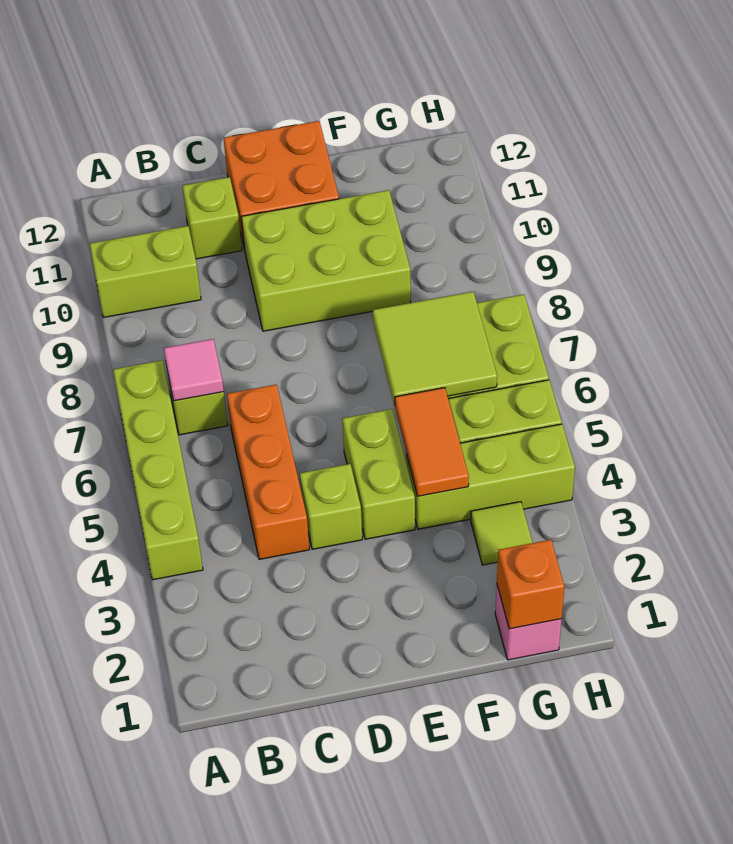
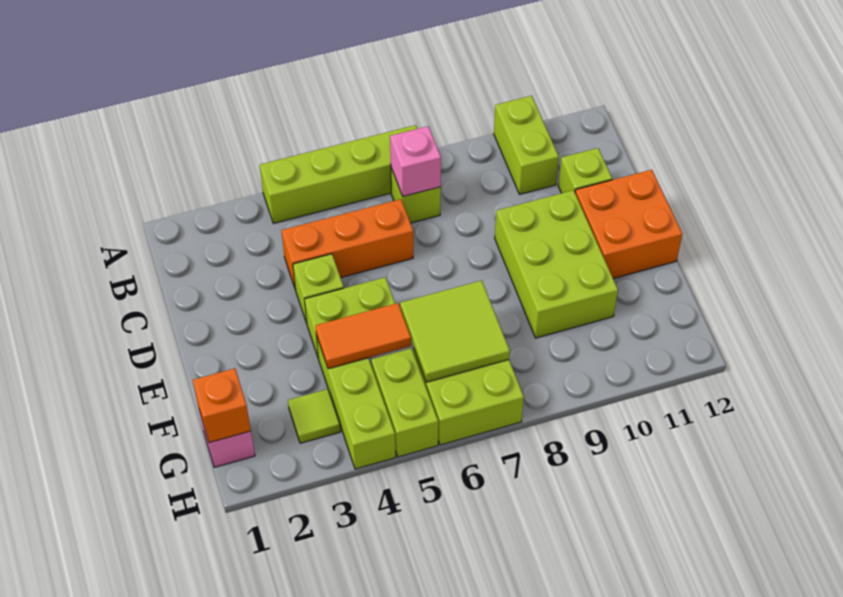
pink tile B7 level 2 -> pink brick B7 level 2

